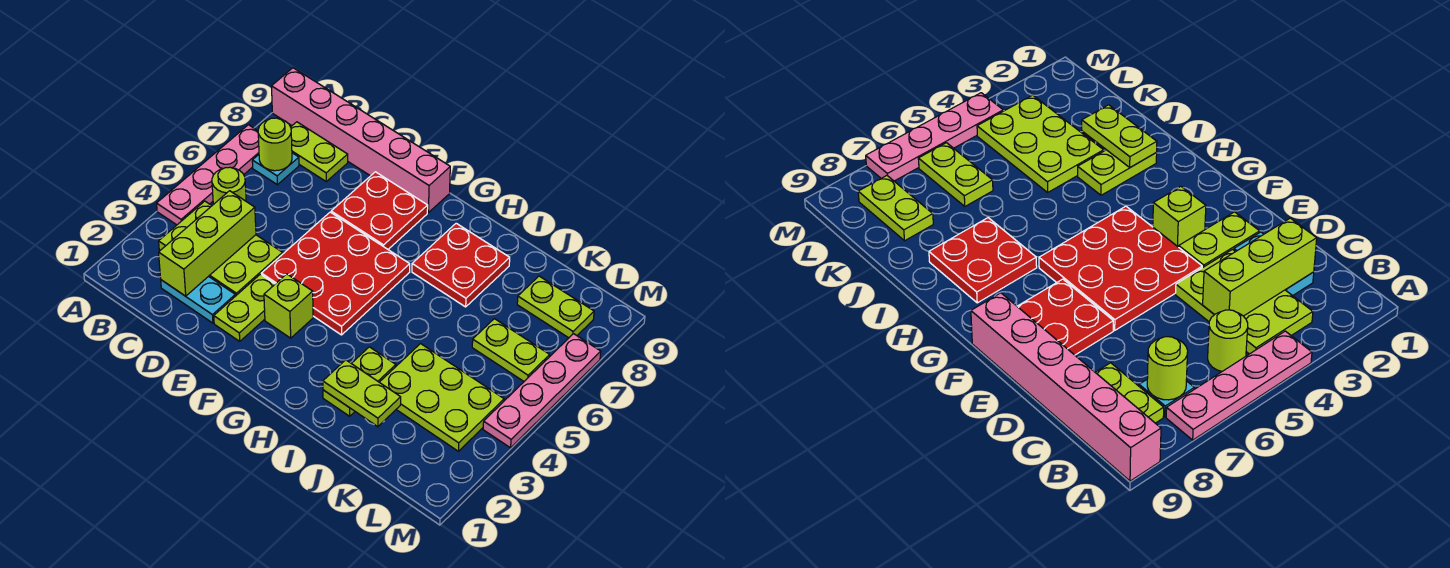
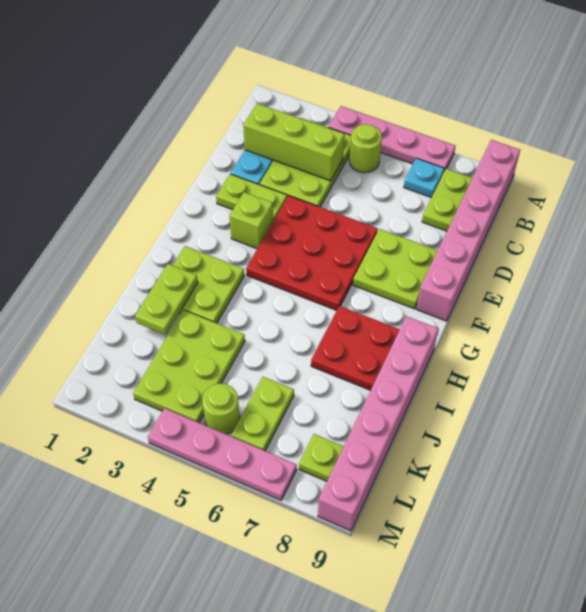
lime round brick B7 level 2 -> lime round brick L5 level 1
red plate E7:F8 level 1 -> lime plate E7:F8 level 1
none -> pink brick H9:M9 level 1
lime plate I2:I3 level 1 -> lime plate H2:I3 level 1
lime plate K8:L8 level 1 -> lime plate L8 level 1

